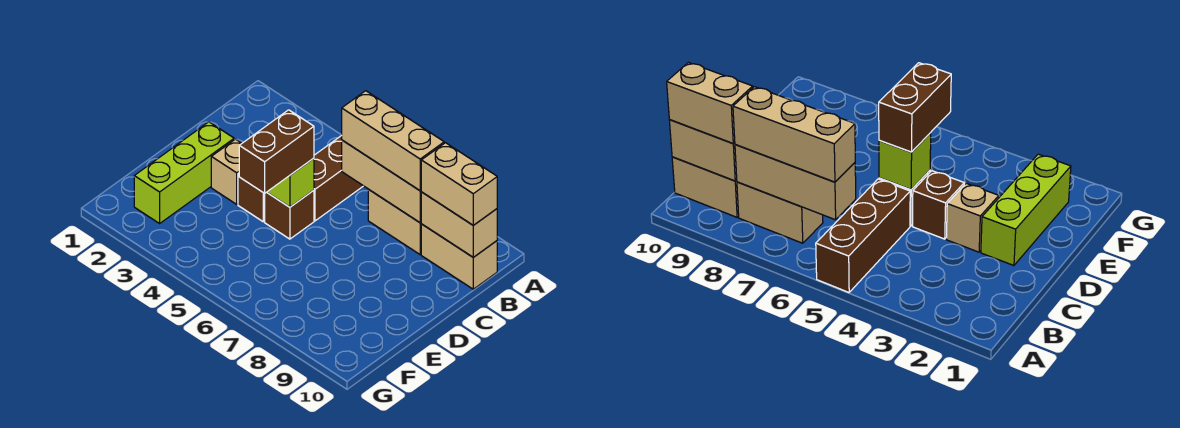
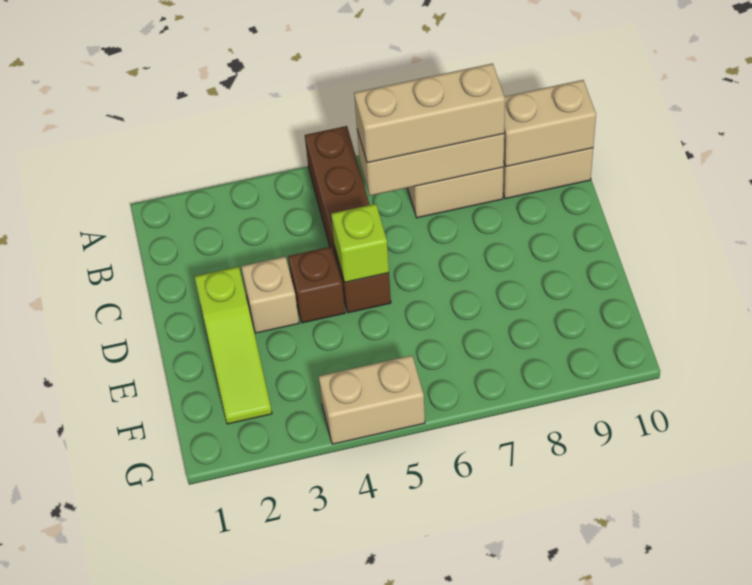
tan brick B9:B10 level 3 -> tan brick G4:G5 level 1
lime brick D2:F2 level 1 -> lime slope D2:F2 level 1 top D
brown brick D5:E5 level 3 -> none

